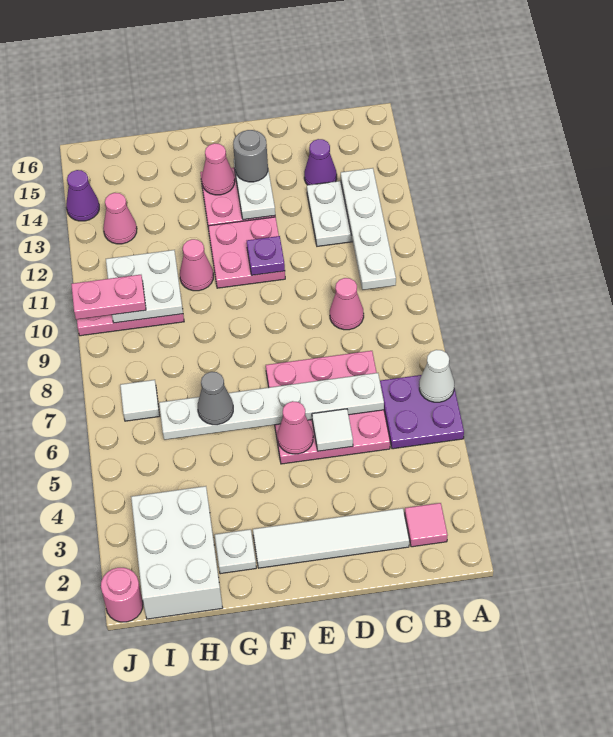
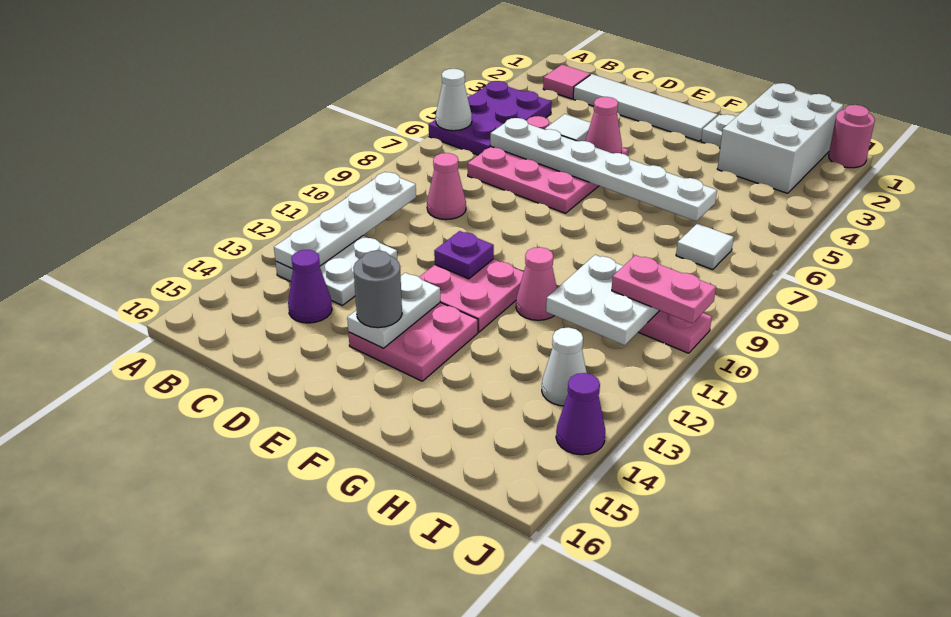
purple plate A5:B6 level 1 -> purple plate A4:B6 level 1
pink cone F14 level 2 -> none
grey cone G6 level 3 -> none
pink cone I13 level 1 -> white cone I13 level 1

